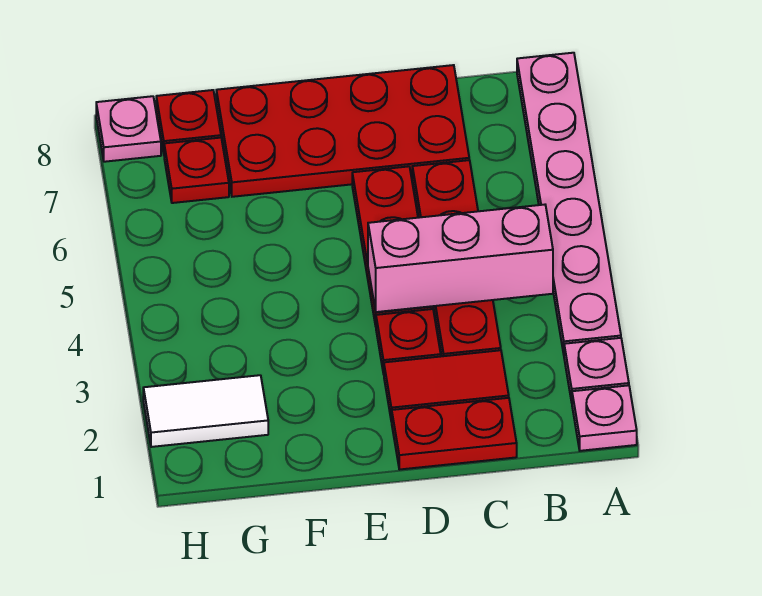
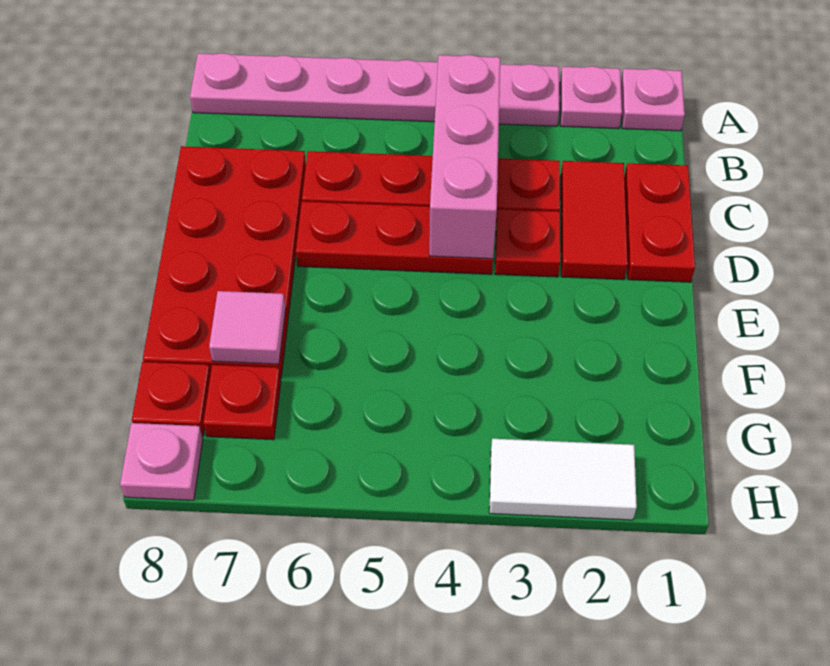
none -> pink tile F7 level 2
white tile G2:H2 level 1 -> white tile H2:H3 level 1

